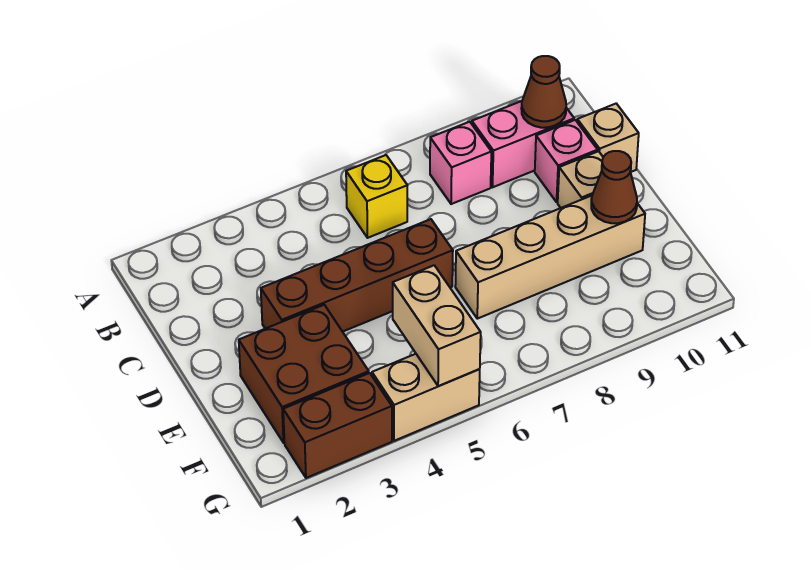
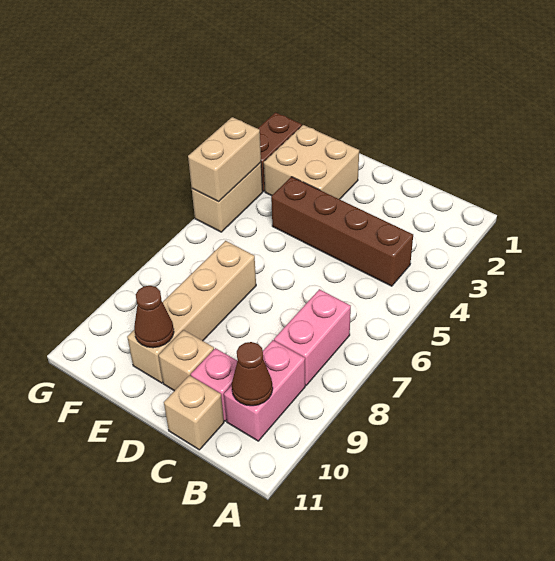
yellow brick B6 level 1 -> none
pink brick B8 level 1 -> pink brick B7:B8 level 1
brown brick D3:D6 level 1 -> brown brick B4:E4 level 1
brown brick E2:F3 level 1 -> tan brick E2:F3 level 1
tan brick F5:G5 level 2 -> tan brick G4:G5 level 2

